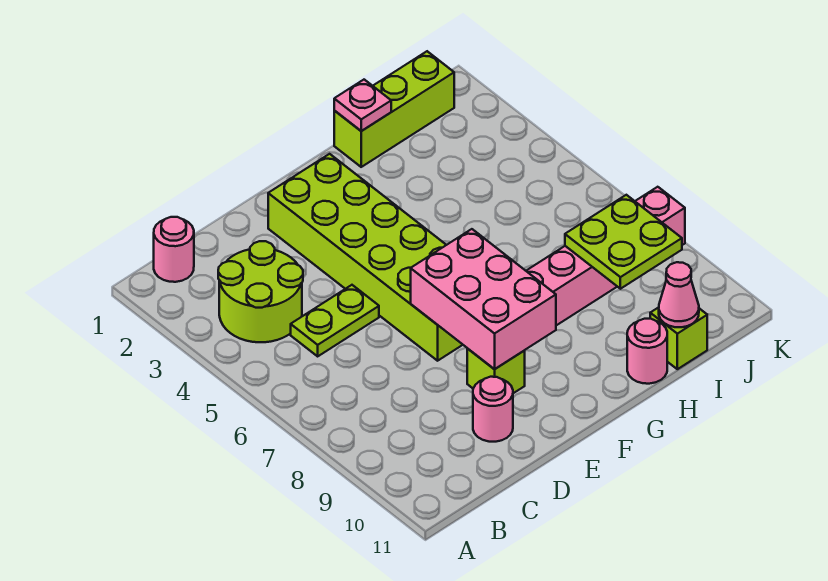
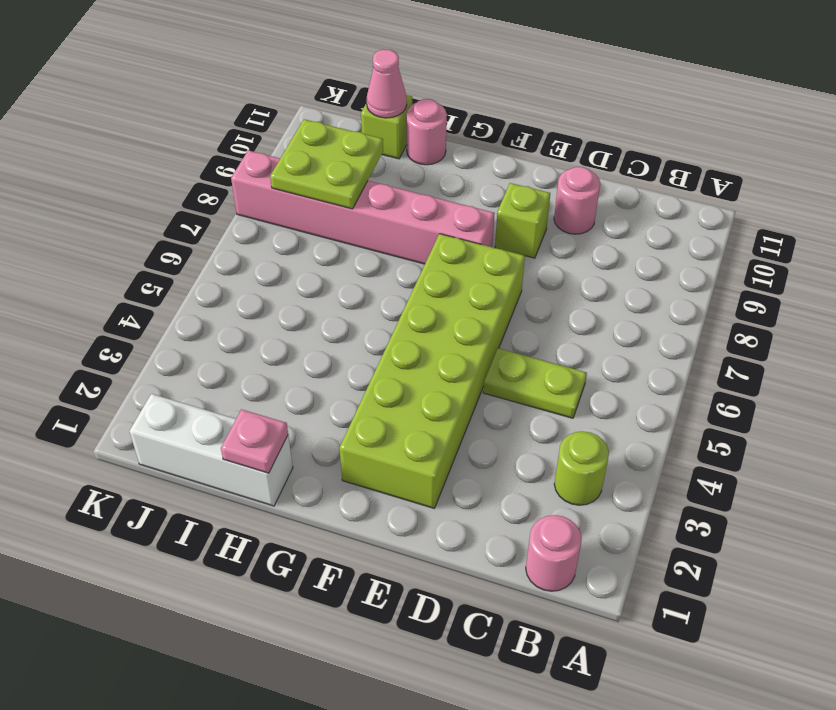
lime round brick B3:C4 level 1 -> lime round brick B3 level 1
pink brick E7:F9 level 2 -> none
lime brick H1:J1 level 1 -> white brick H1:J1 level 1

